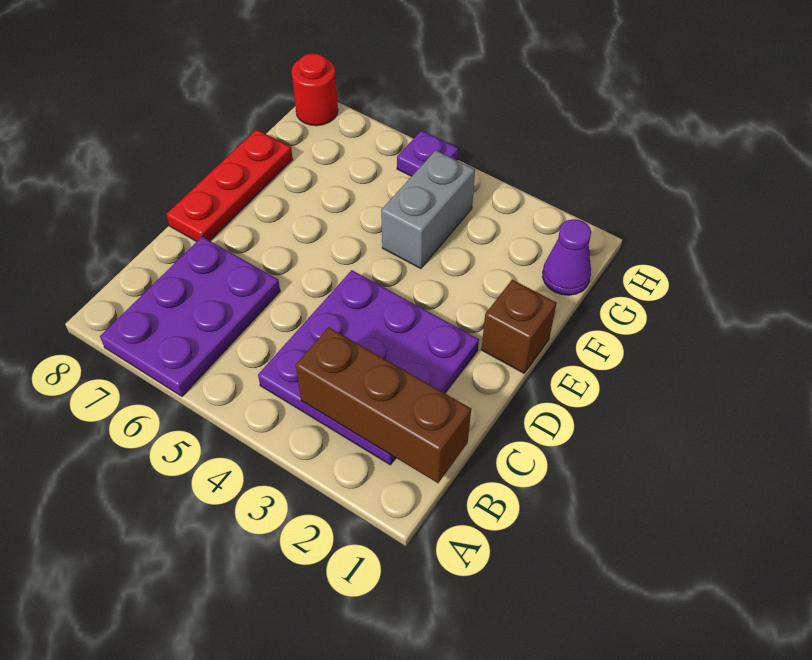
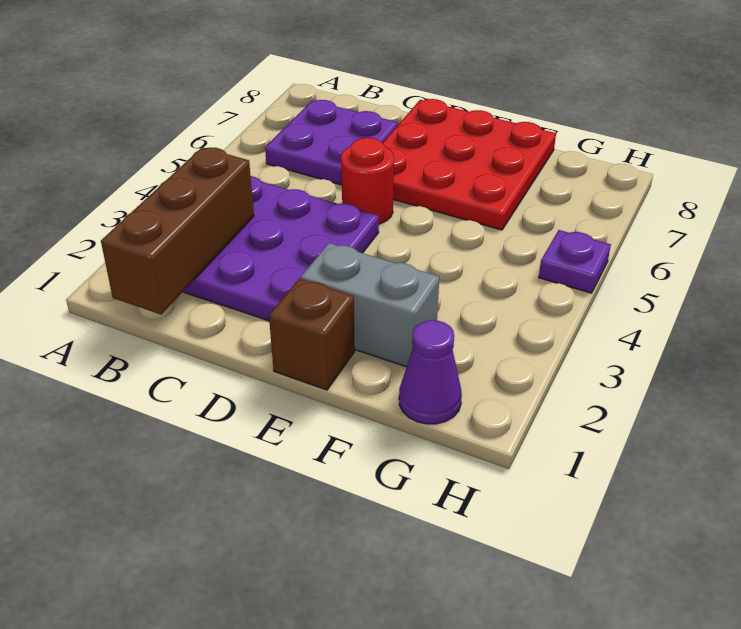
purple plate A6:C7 level 1 -> purple plate B6:C7 level 1
red plate D8:F8 level 1 -> red plate D6:F8 level 1
grey brick F4:G4 level 1 -> grey brick E2:F2 level 1
red round brick H8 level 1 -> red round brick D5 level 1

